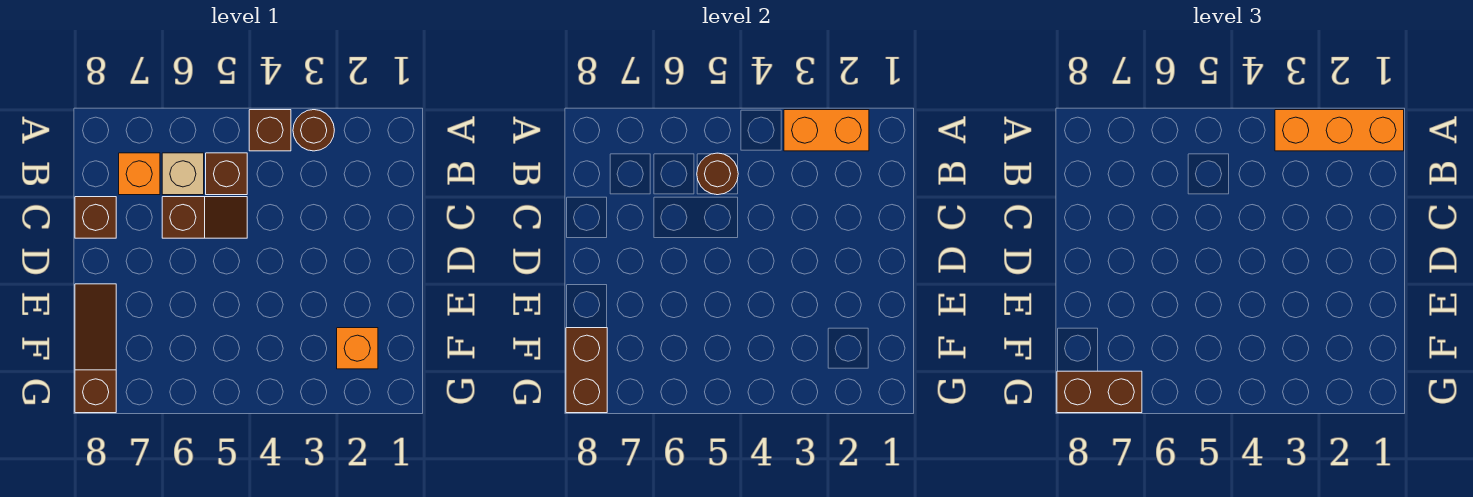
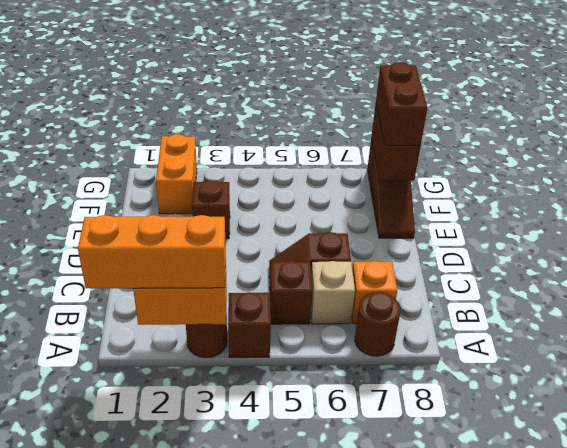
brown round brick B5 level 2 -> brown round brick A7 level 1
brown brick C8 level 1 -> brown brick E3 level 1
orange brick F2 level 1 -> orange brick F2:G2 level 1
brown brick G7:G8 level 3 -> brown brick F8:G8 level 3

